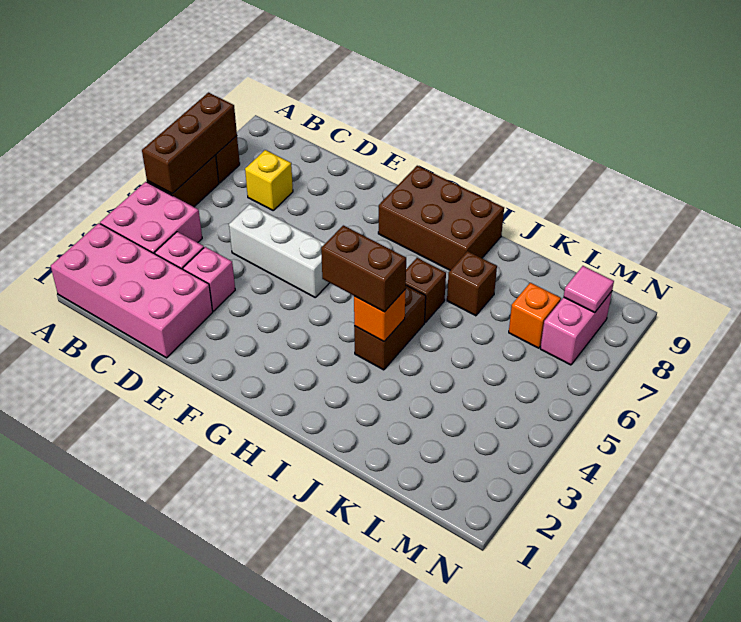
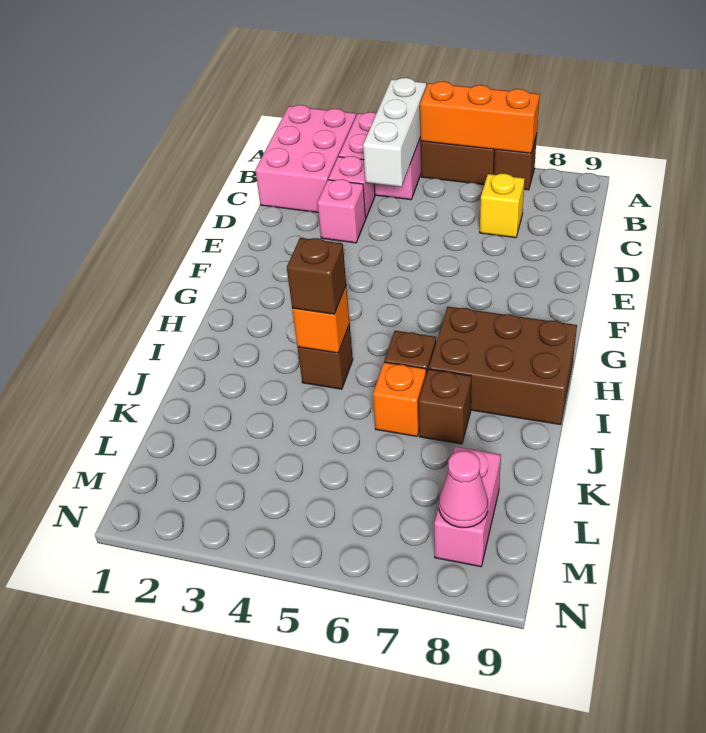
pink brick A1:D2 level 1 -> pink brick A1:C2 level 1
brown brick A5:A7 level 2 -> orange brick A5:A7 level 2
white brick D5:F5 level 1 -> white brick A4:C4 level 2
brown brick G8:I9 level 1 -> brown brick H7:I9 level 1
brown brick H4:I4 level 3 -> brown brick I4 level 3
brown brick I4:I5 level 1 -> brown brick I4 level 1
orange brick L7 level 1 -> orange brick J6 level 1
pink brick M7:M8 level 1 -> pink brick L8:M8 level 1
pink tile M8 level 2 -> pink cone M8 level 2

